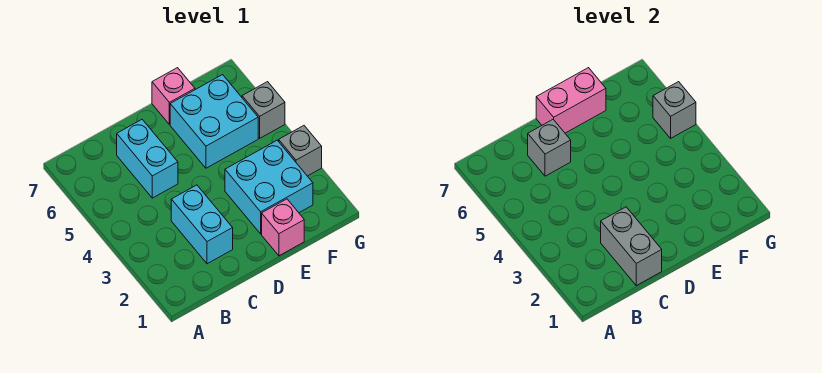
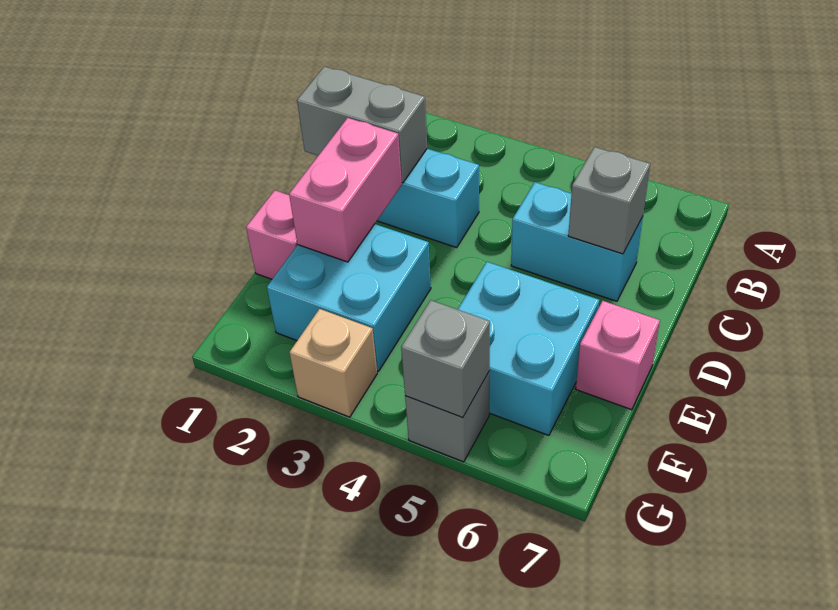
pink brick D7:E7 level 2 -> pink brick D2:E2 level 2
grey brick G3 level 1 -> tan brick G3 level 1

